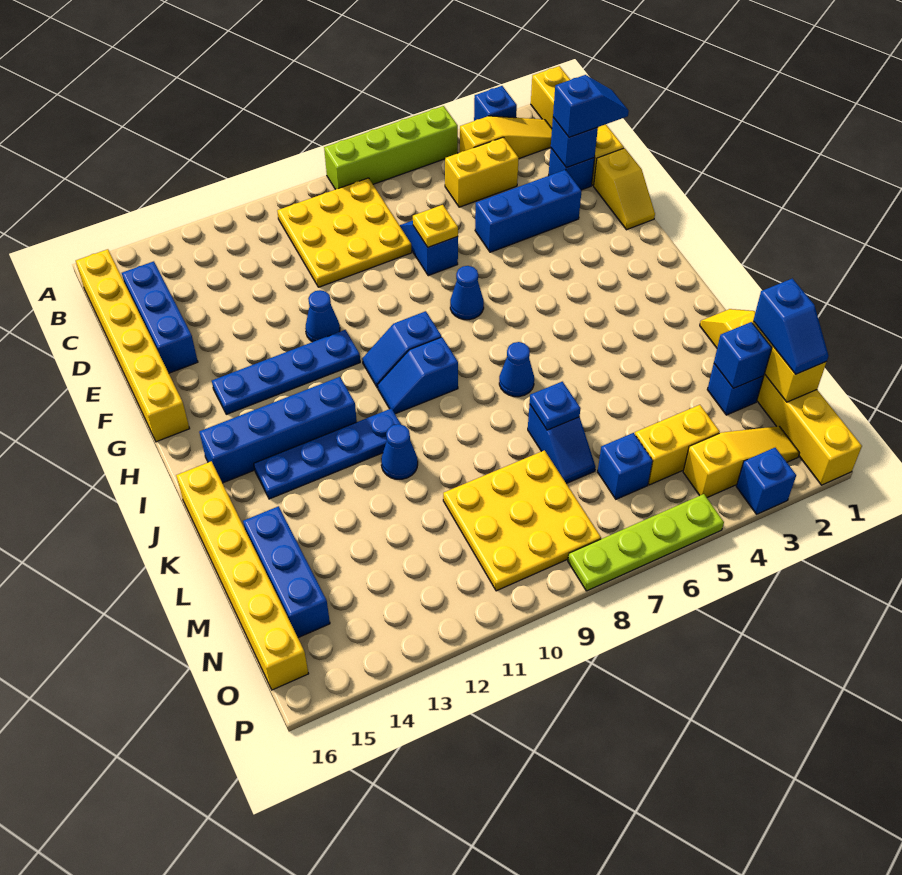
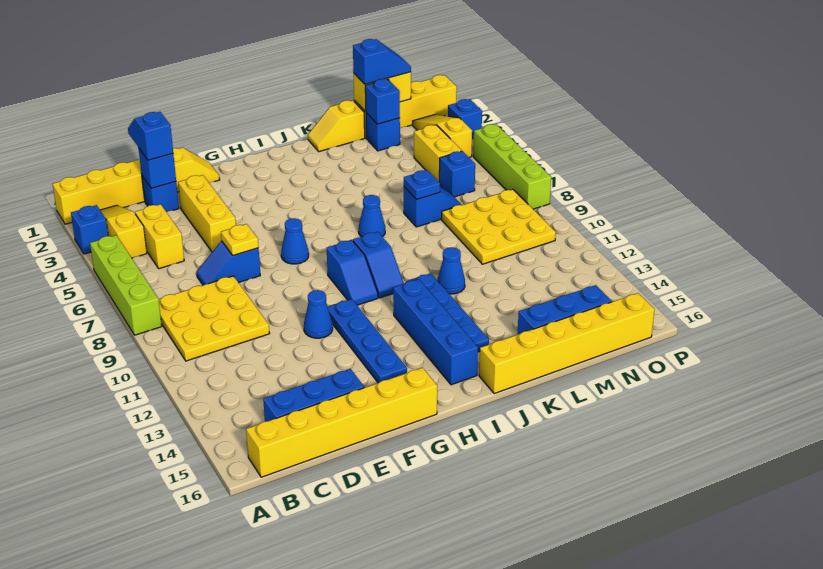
blue brick E3:E5 level 1 -> yellow brick E3:E5 level 1
lime plate P5:P8 level 1 -> lime brick P5:P8 level 1

